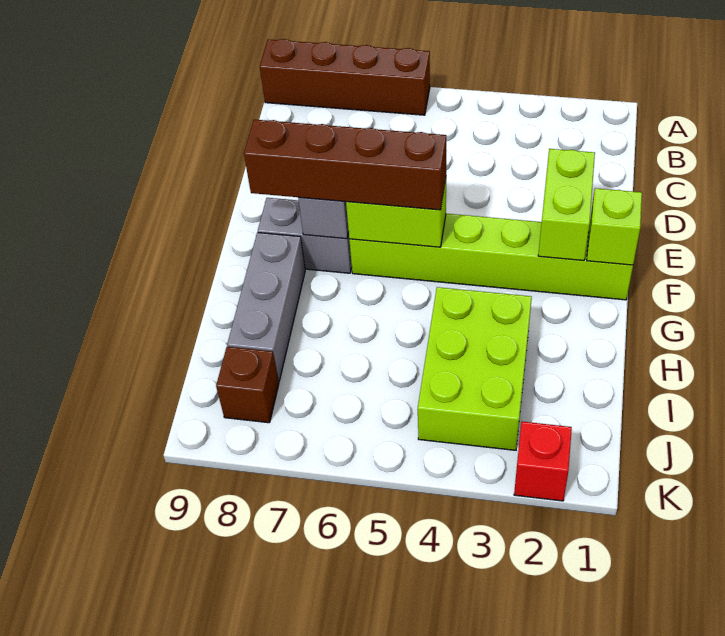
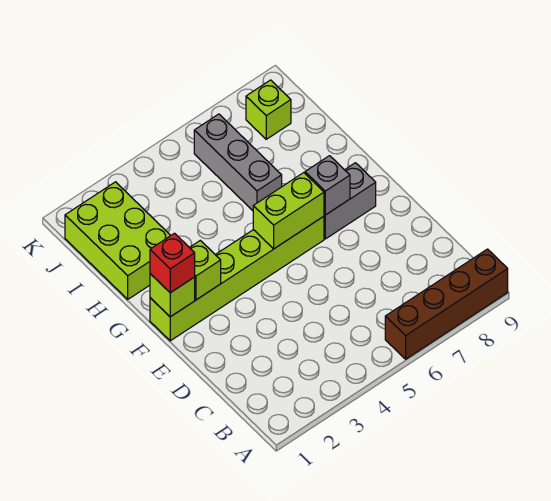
lime brick E2:F2 level 2 -> lime brick F2 level 2
brown brick F5:F8 level 3 -> none
grey brick G8:I8 level 1 -> grey brick H6:J6 level 1
lime brick H3:J4 level 1 -> lime brick H1:J2 level 1
brown brick J8 level 1 -> lime brick J8 level 1
red brick K2 level 1 -> red brick F1 level 3

